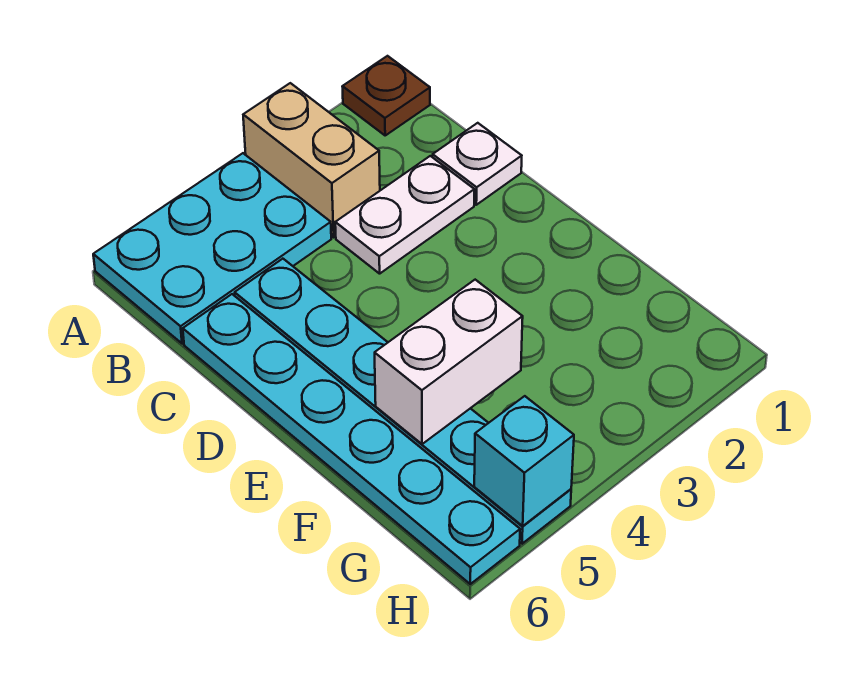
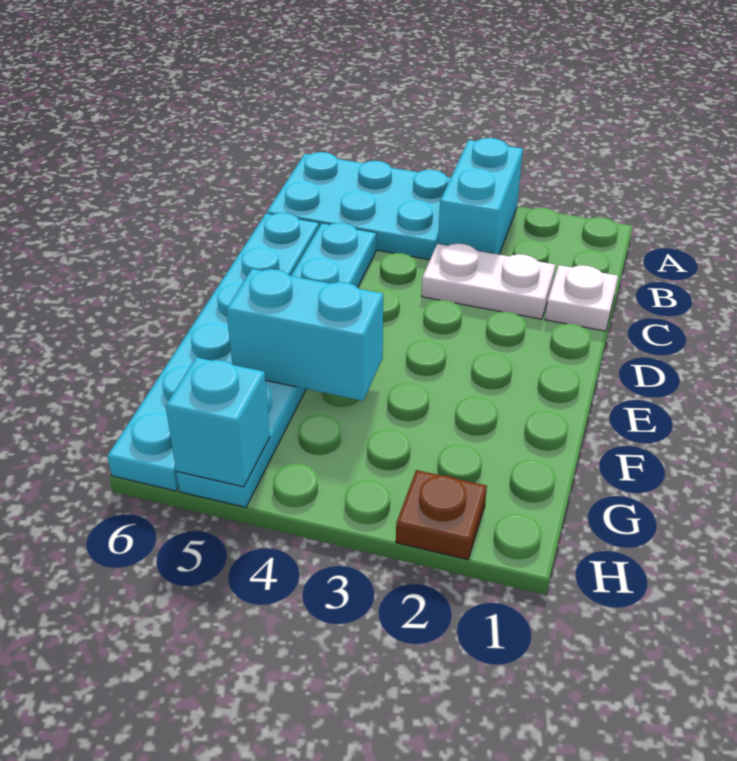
brown plate A1 level 1 -> brown plate H2 level 1
tan brick A3:B3 level 1 -> cyan brick A3:B3 level 1
white brick F4:F5 level 2 -> cyan brick F4:F5 level 2

